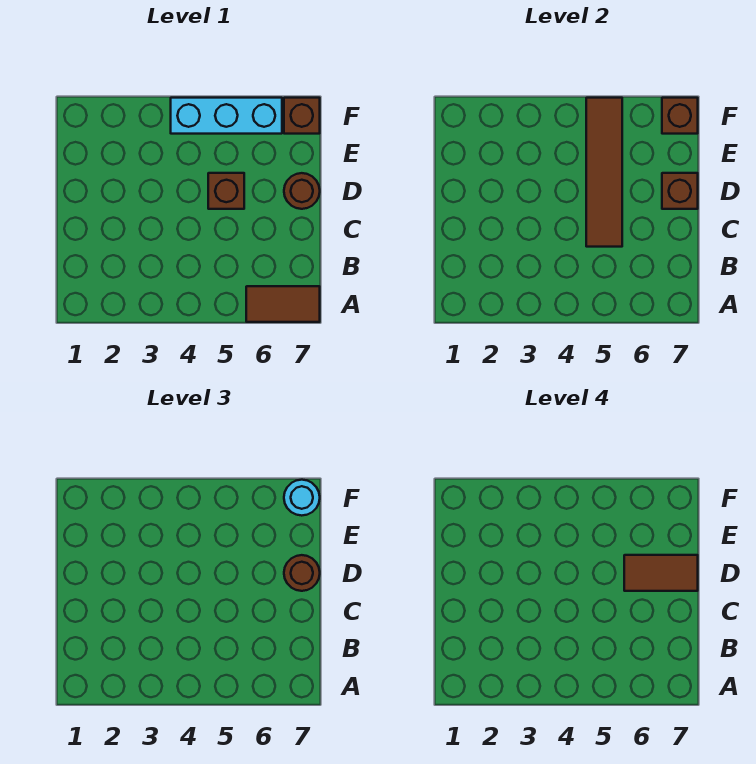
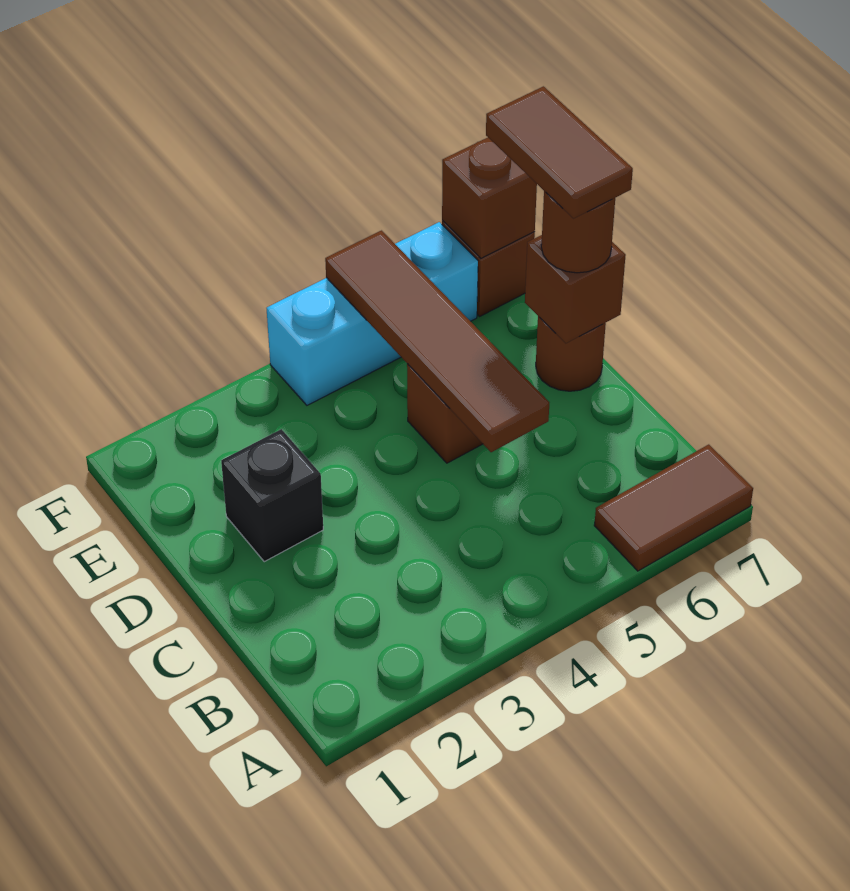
none -> black brick D2 level 1
brown tile D6:D7 level 4 -> brown tile D7:E7 level 4
cyan round brick F7 level 3 -> none

